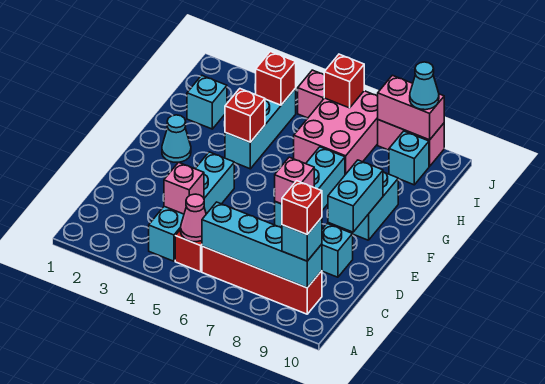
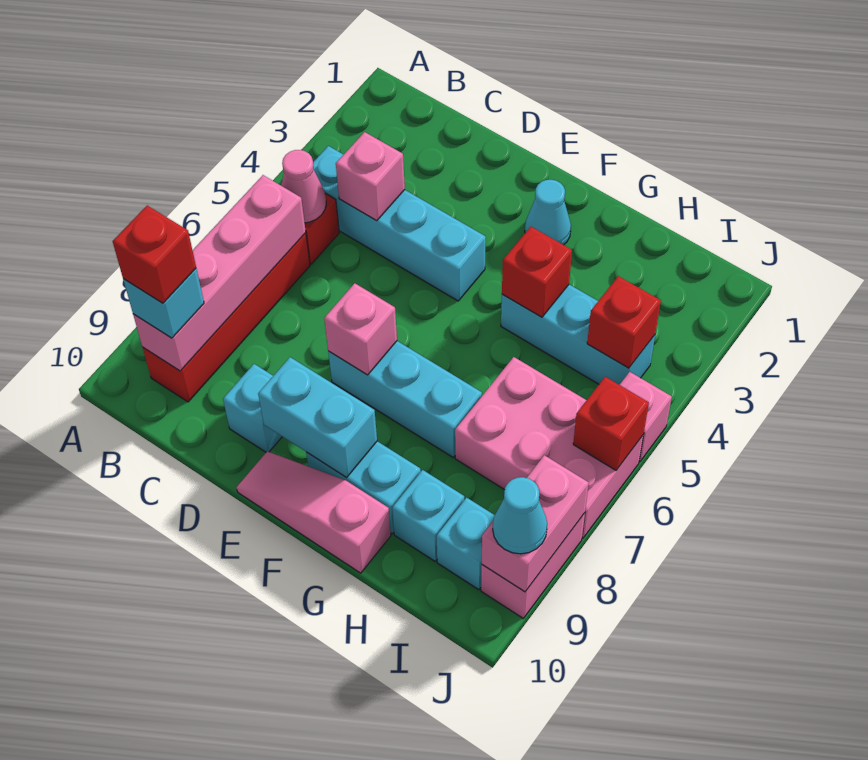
cyan brick B6:B9 level 2 -> pink brick B6:B9 level 2
none -> pink slope E10:G10 level 1 top G
cyan brick H2 level 1 -> cyan brick H9 level 1

